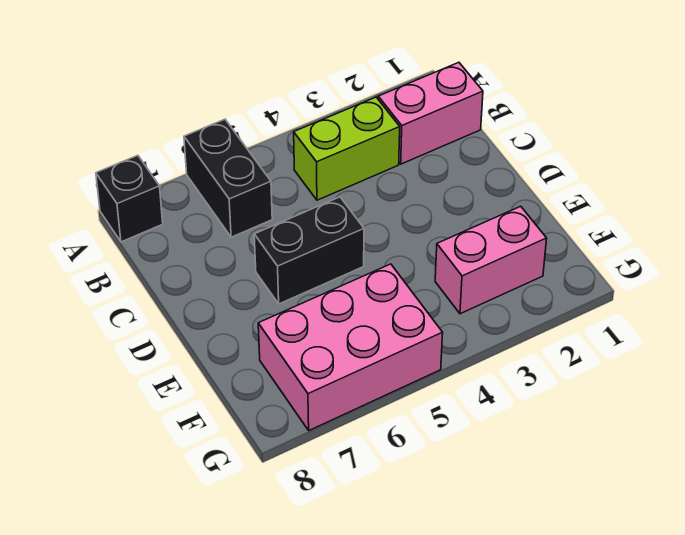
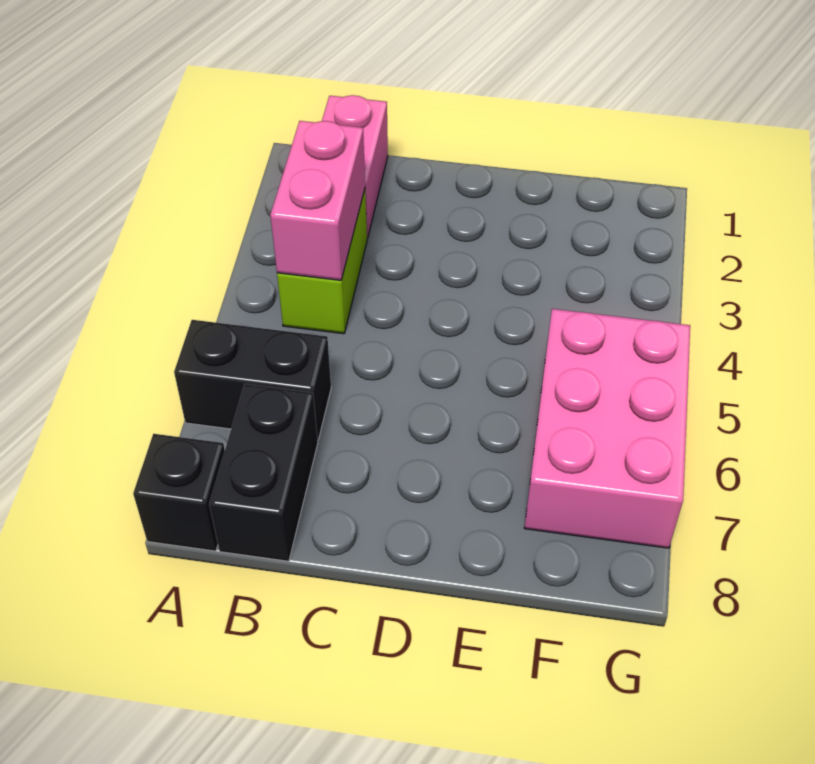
black brick D5:D6 level 1 -> black brick B7:B8 level 1
pink brick F2:F3 level 1 -> pink brick B3:B4 level 2

